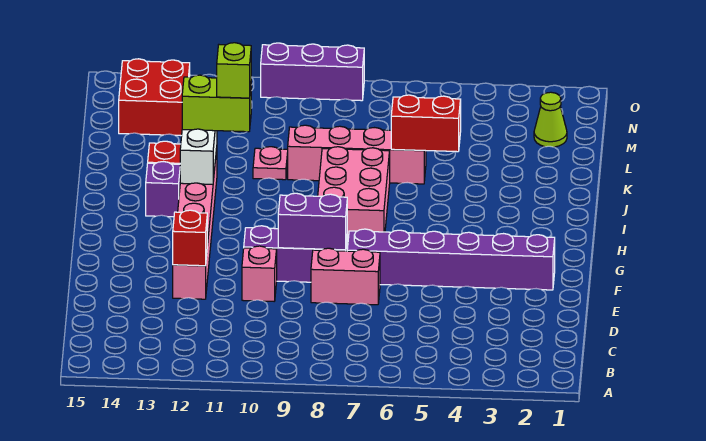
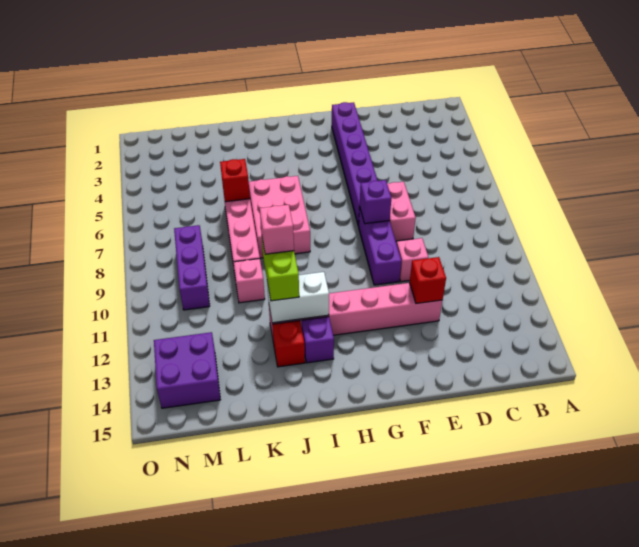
purple brick F8:F9 level 2 -> purple brick F8 level 2
pink brick H7:J8 level 1 -> pink brick I6:J8 level 1
lime brick J11 level 4 -> pink brick J11 level 4
red brick K5:K6 level 2 -> red brick K6 level 2
pink plate K10 level 1 -> pink brick K10 level 1
lime cone M2 level 1 -> none
red brick M13:N14 level 1 -> purple brick M13:N14 level 1
purple brick O8:O10 level 1 -> purple brick M8:M10 level 1

